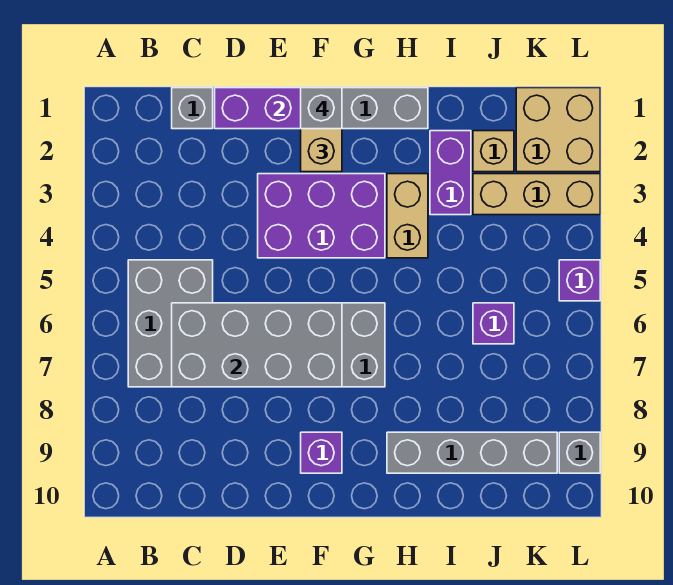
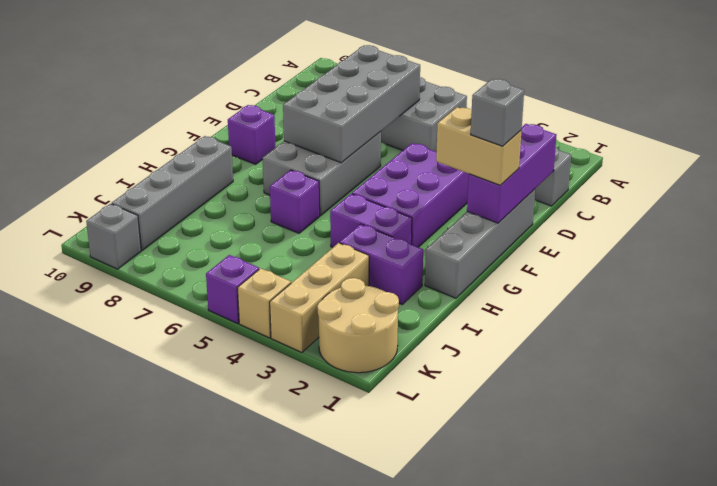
tan brick H3:H4 level 1 -> purple brick H3:H4 level 1
tan brick J2 level 1 -> tan brick L4 level 1
purple brick J6 level 1 -> purple brick H6 level 1
tan brick K1:L2 level 1 -> tan round brick K1:L2 level 1

